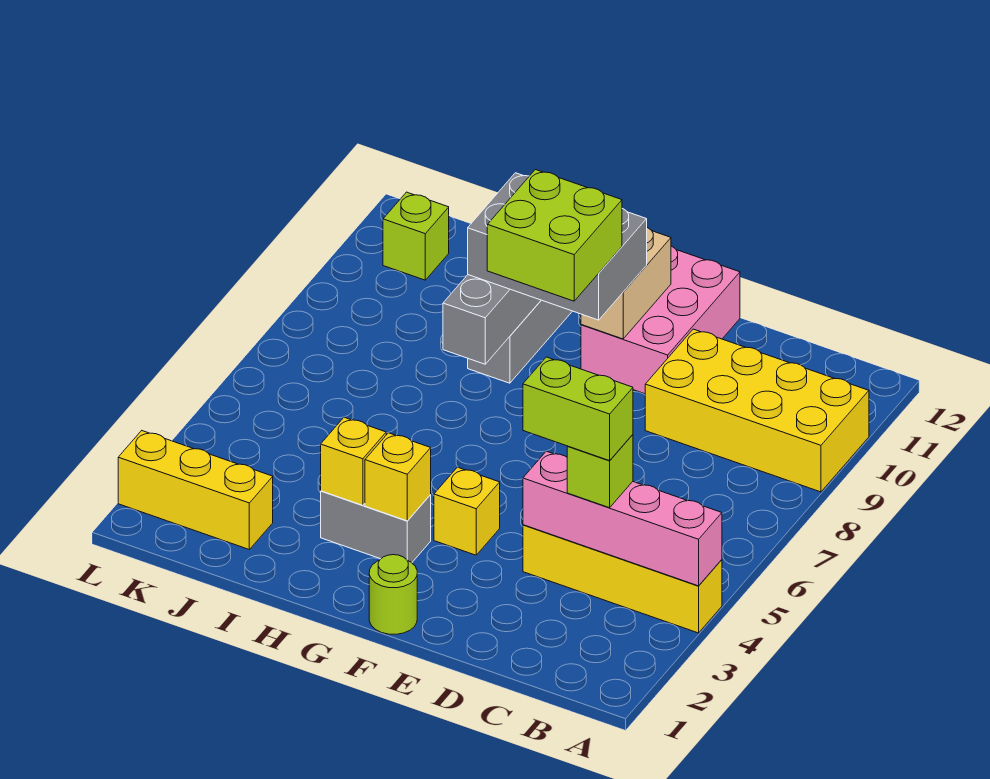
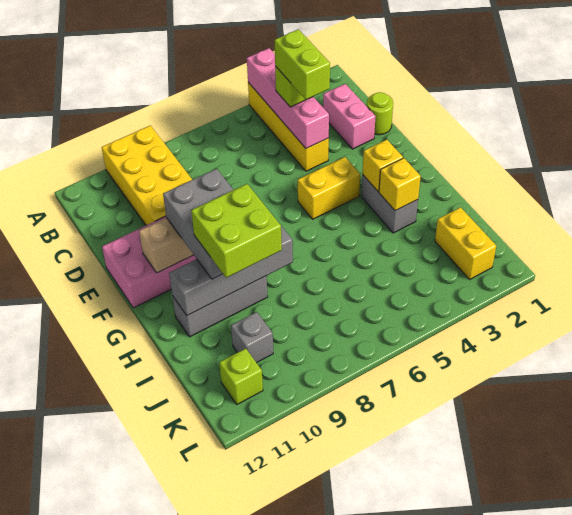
none -> pink brick C2:D2 level 1
lime round brick F1 level 1 -> lime round brick D1 level 1
yellow brick F4 level 1 -> yellow brick F4:F5 level 1
lime brick F8:G9 level 4 -> lime brick H9:I10 level 4
yellow brick J2:L2 level 1 -> yellow brick J2:K2 level 1
none -> grey brick J10 level 1

